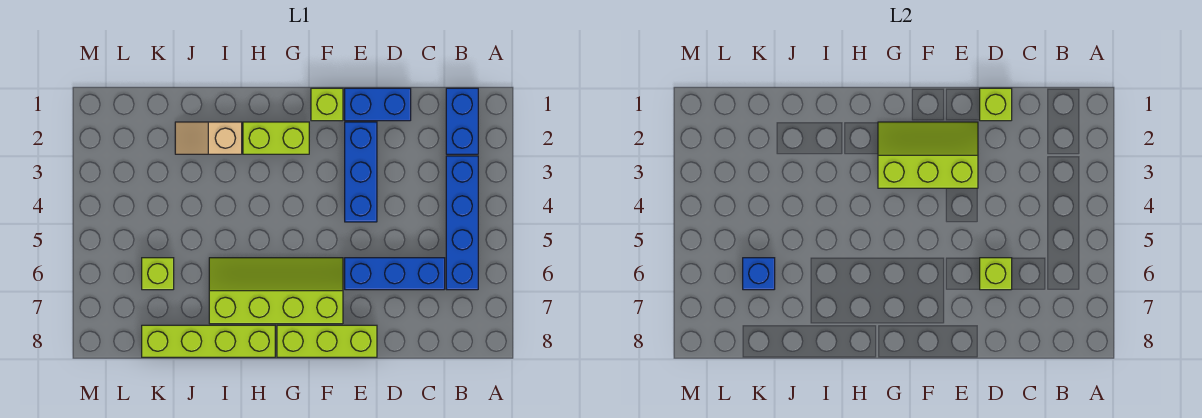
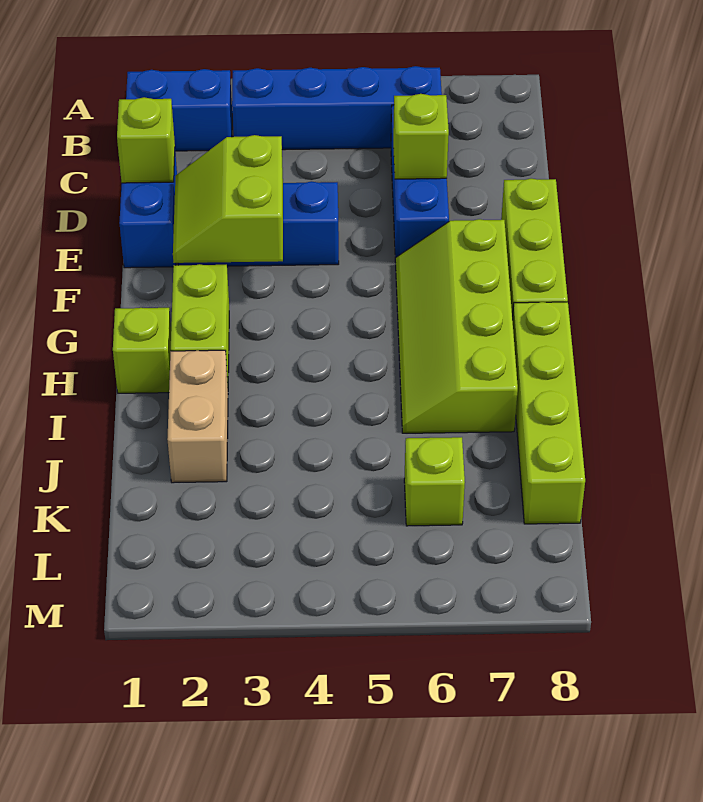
lime slope E2:G3 level 2 top 3 -> lime slope E2:F3 level 2 top 3
lime brick F1 level 1 -> lime brick H1 level 1
tan slope I2:J2 level 1 top I -> tan brick I2:J2 level 1
blue brick K6 level 2 -> none

